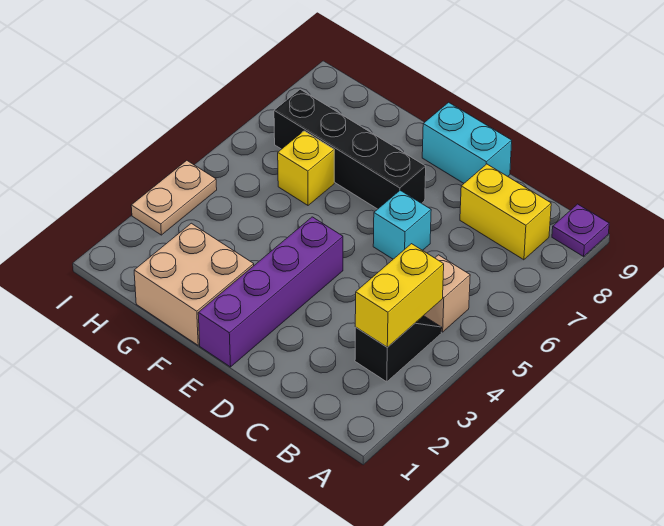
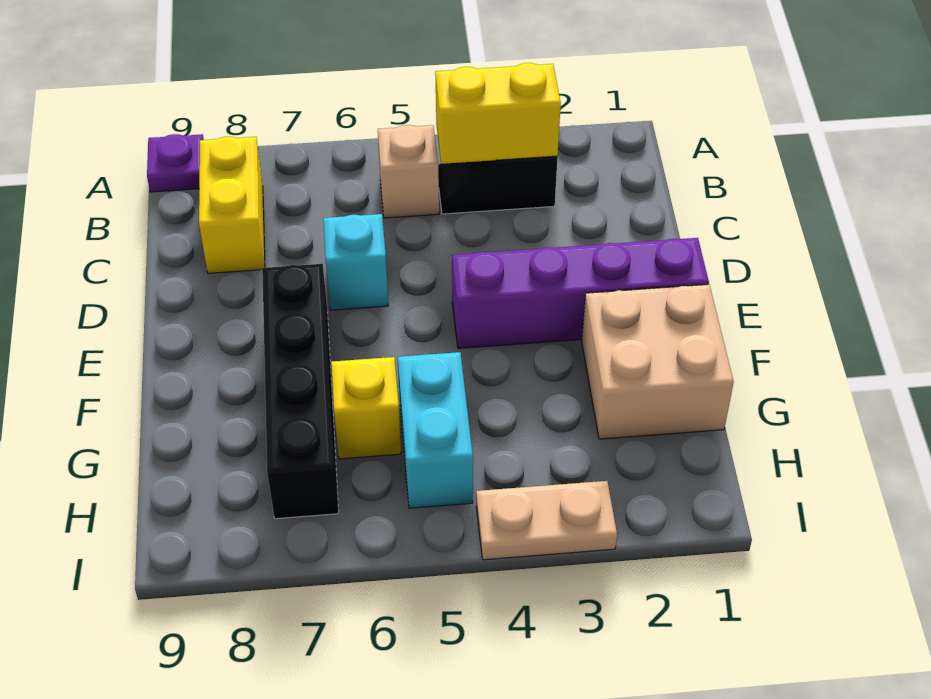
cyan brick D9:E9 level 1 -> cyan brick G5:H5 level 1

